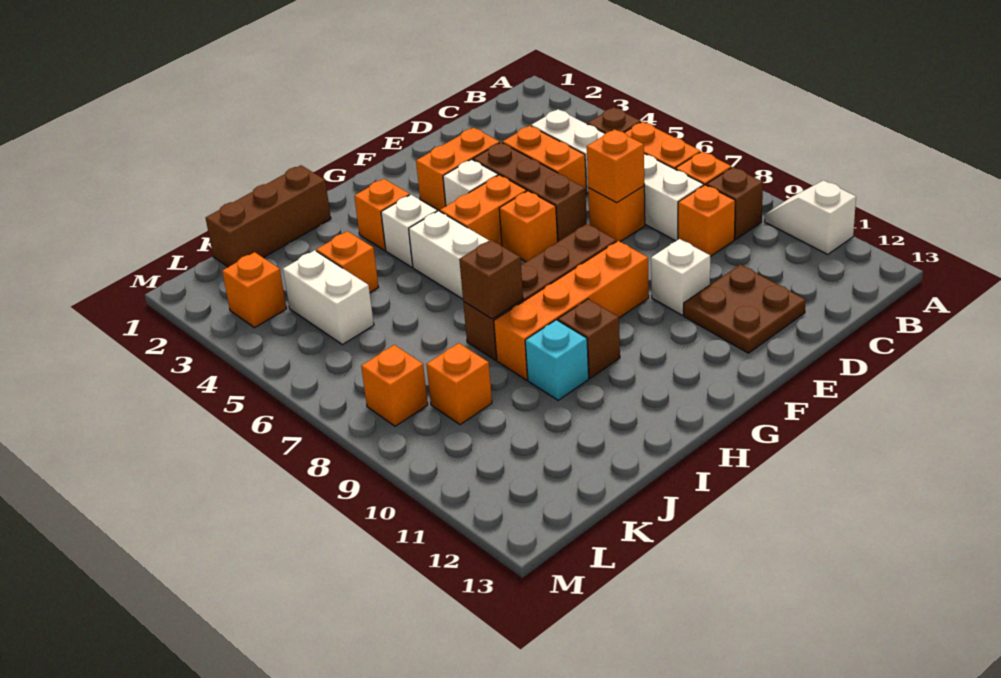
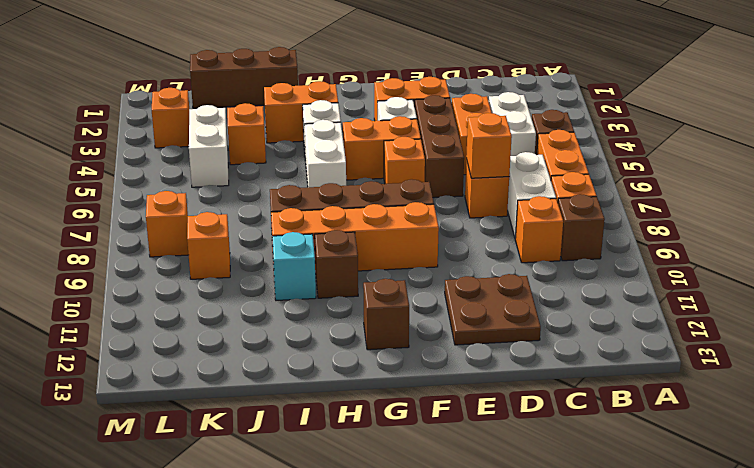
white slope A10:A11 level 1 top 11 -> none
white brick E10 level 1 -> none
orange brick H3 level 1 -> orange brick H3:I3 level 1
brown brick I8 level 2 -> brown brick G12 level 1

